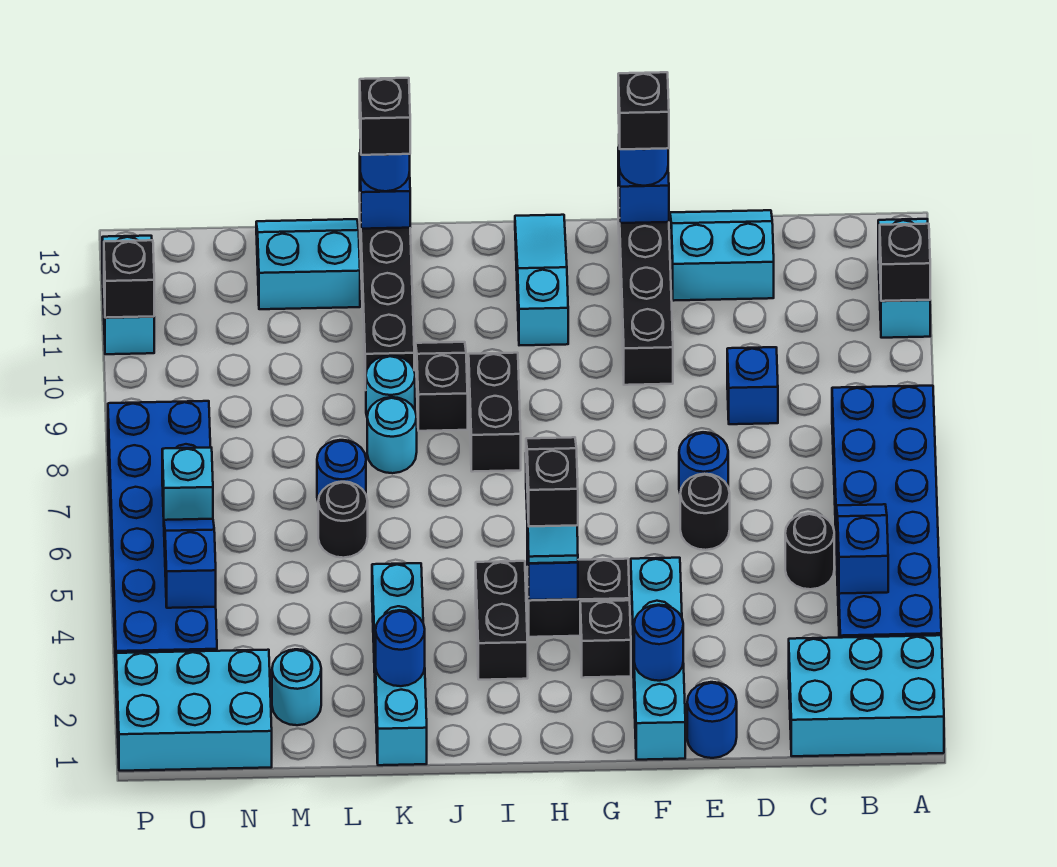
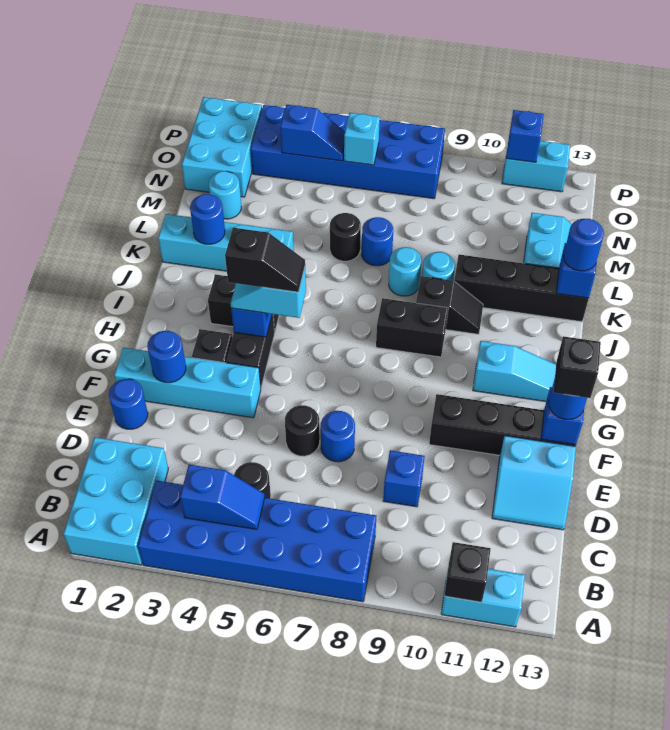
cyan slope D12:E13 level 1 top 12 -> cyan slope D12:E13 level 1 top E
black brick K13 level 4 -> none
black brick P11 level 2 -> blue brick P11 level 2

